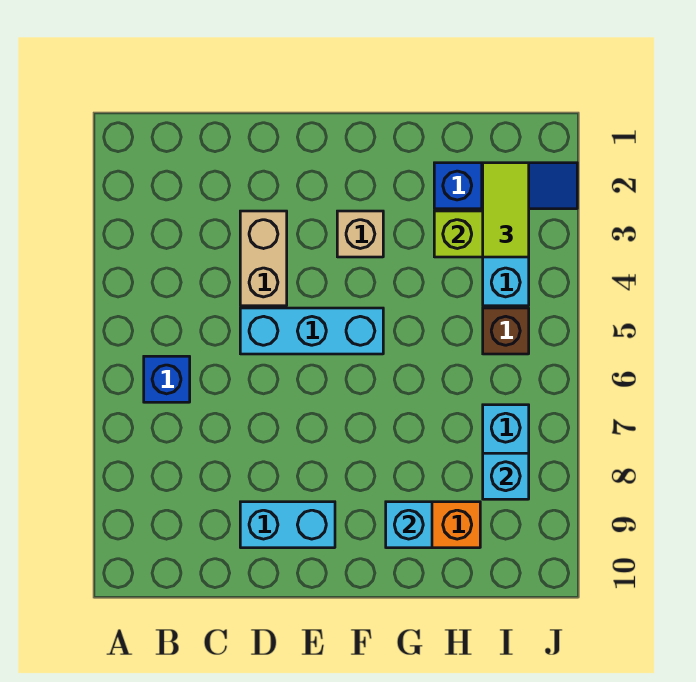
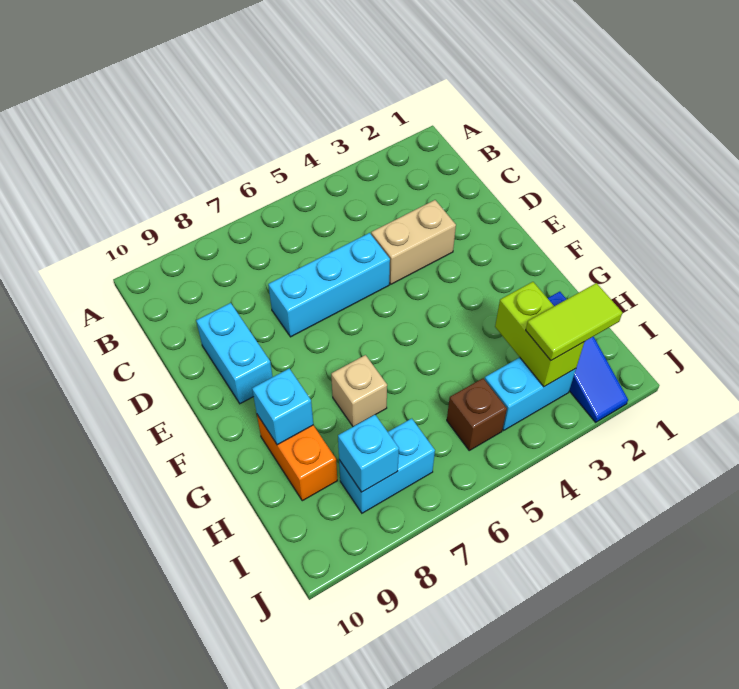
blue brick B6 level 1 -> none
cyan brick D5:F5 level 1 -> cyan brick D5:D7 level 1
tan brick F3 level 1 -> tan brick G7 level 1

